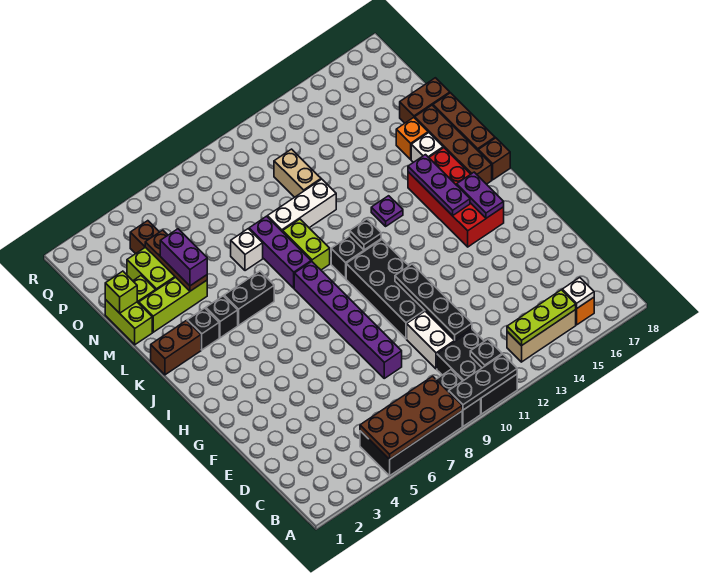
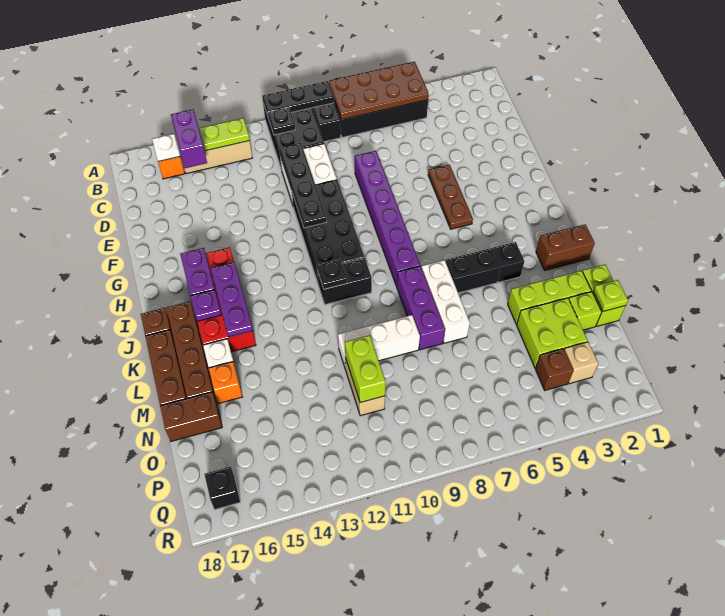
black brick K3 level 1 -> black brick Q17 level 1
lime brick K9:L9 level 1 -> lime brick N11:O11 level 2
purple plate K13 level 1 -> purple plate J16 level 2
brown plate M4:O4 level 2 -> brown plate F5:H5 level 1
purple brick M4:N4 level 3 -> purple brick B15:C15 level 3
white brick M7 level 1 -> white brick K7:M7 level 1
lime brick N1 level 2 -> lime plate N1 level 2
none -> tan brick P3 level 1

